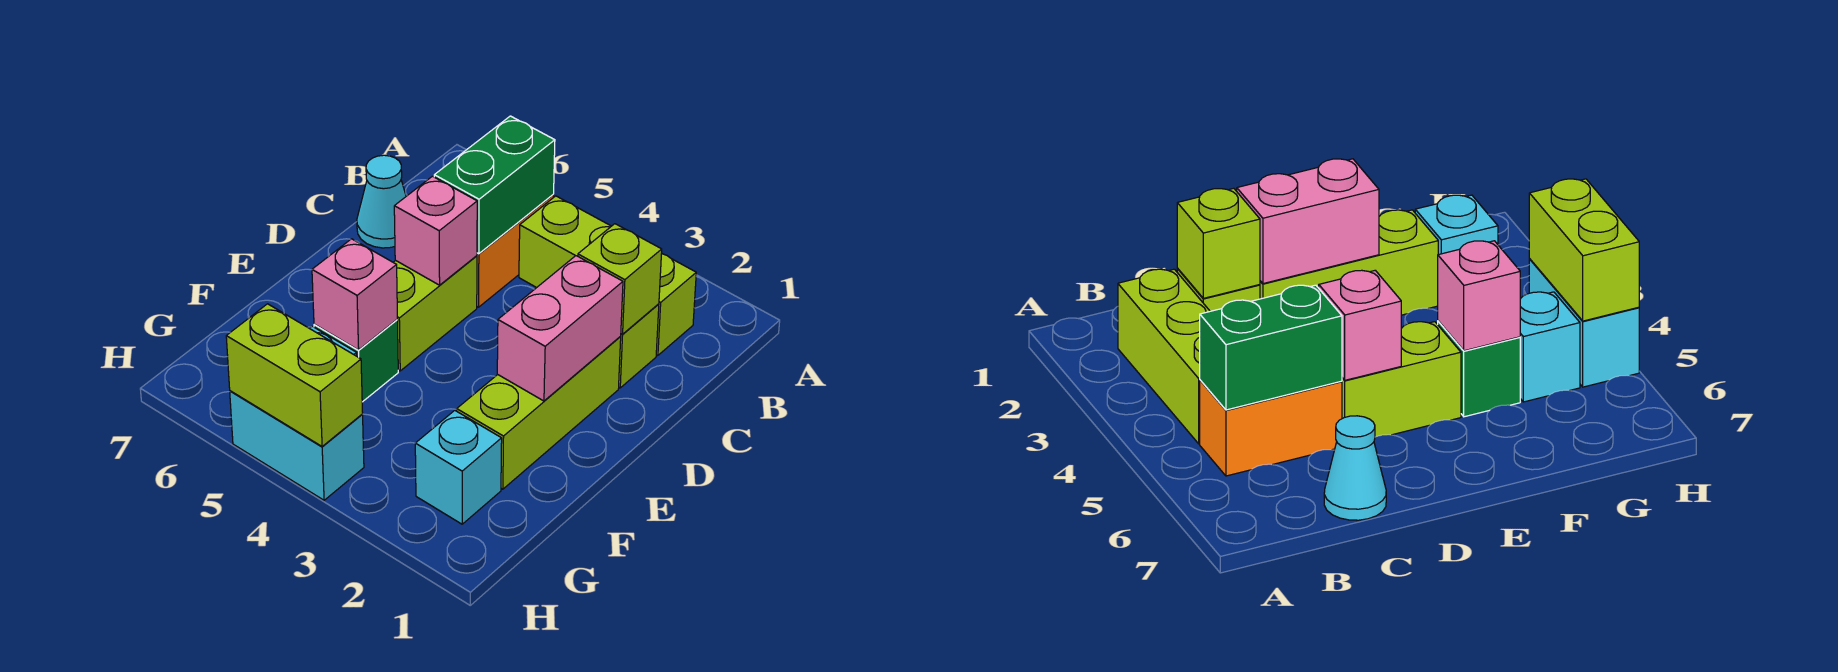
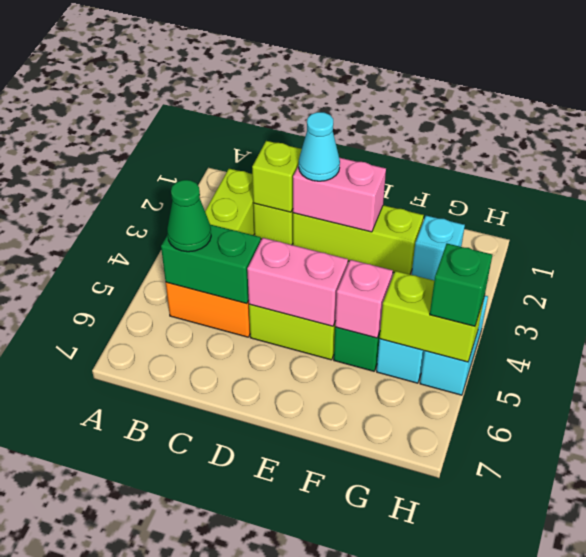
none -> green cone B5 level 3
cyan cone C7 level 1 -> cyan cone D2 level 3
pink brick D5 level 2 -> pink brick D5:E5 level 2
lime brick H4:H5 level 2 -> lime brick G5:H5 level 2
none -> green brick H5 level 3

